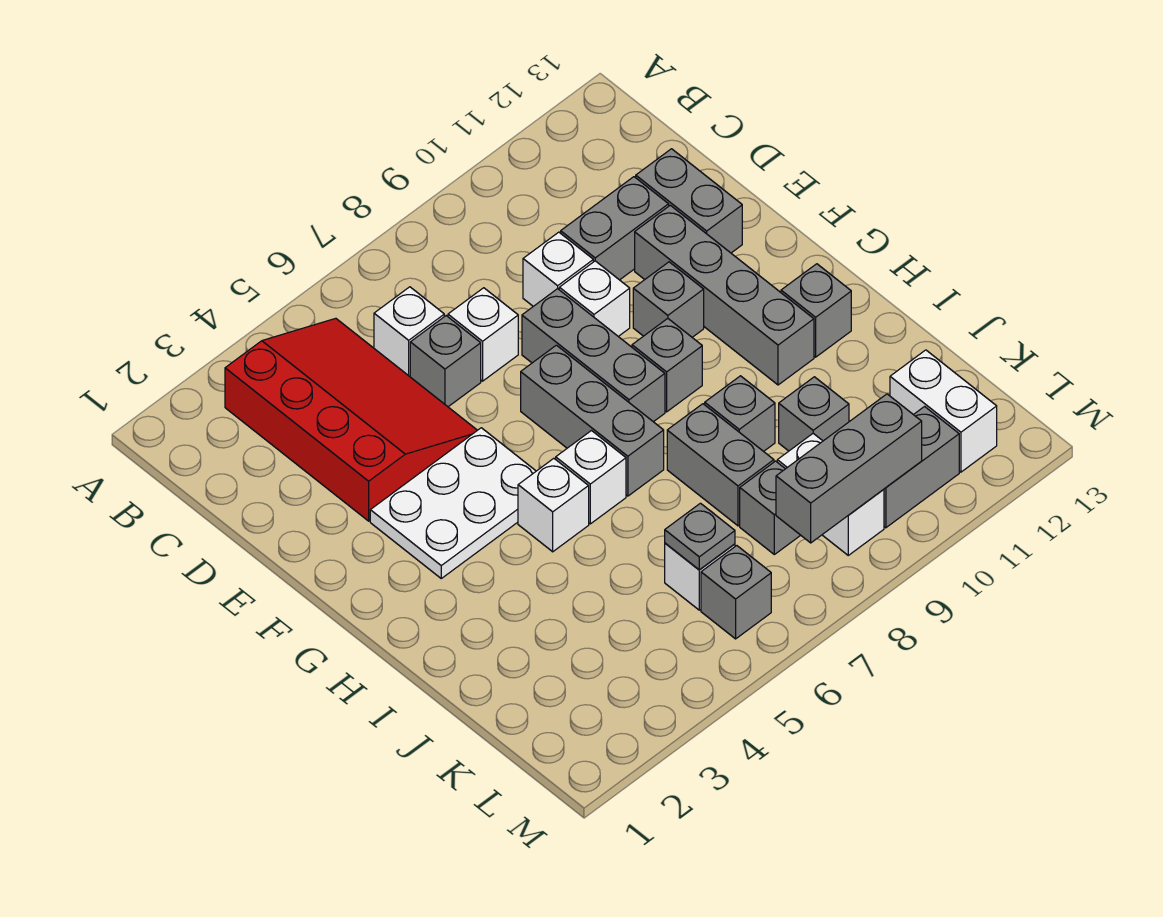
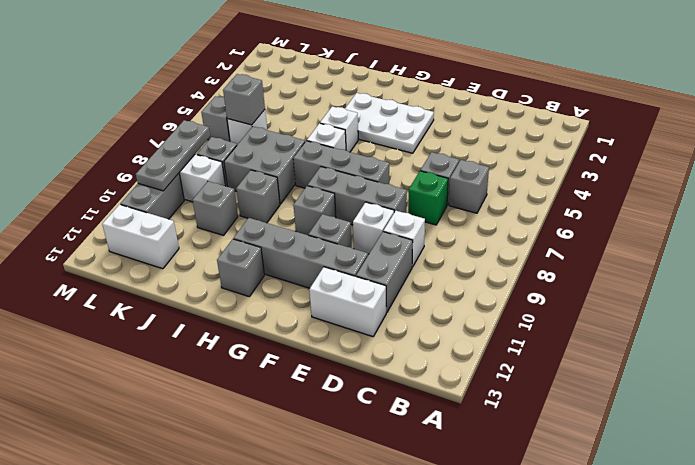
red slope B3:E5 level 1 top 3 -> none
white brick C6 level 1 -> grey brick C6 level 1
white brick D7 level 1 -> green brick D7 level 1
grey brick D12:E12 level 1 -> white brick D12:E12 level 1
white plate F3:G5 level 1 -> white plate F3:H4 level 1
grey brick I8:J8 level 1 -> grey brick I7:J8 level 1
grey plate K6 level 2 -> grey brick K6 level 2
grey brick L8:L10 level 2 -> grey plate L8:L10 level 2

